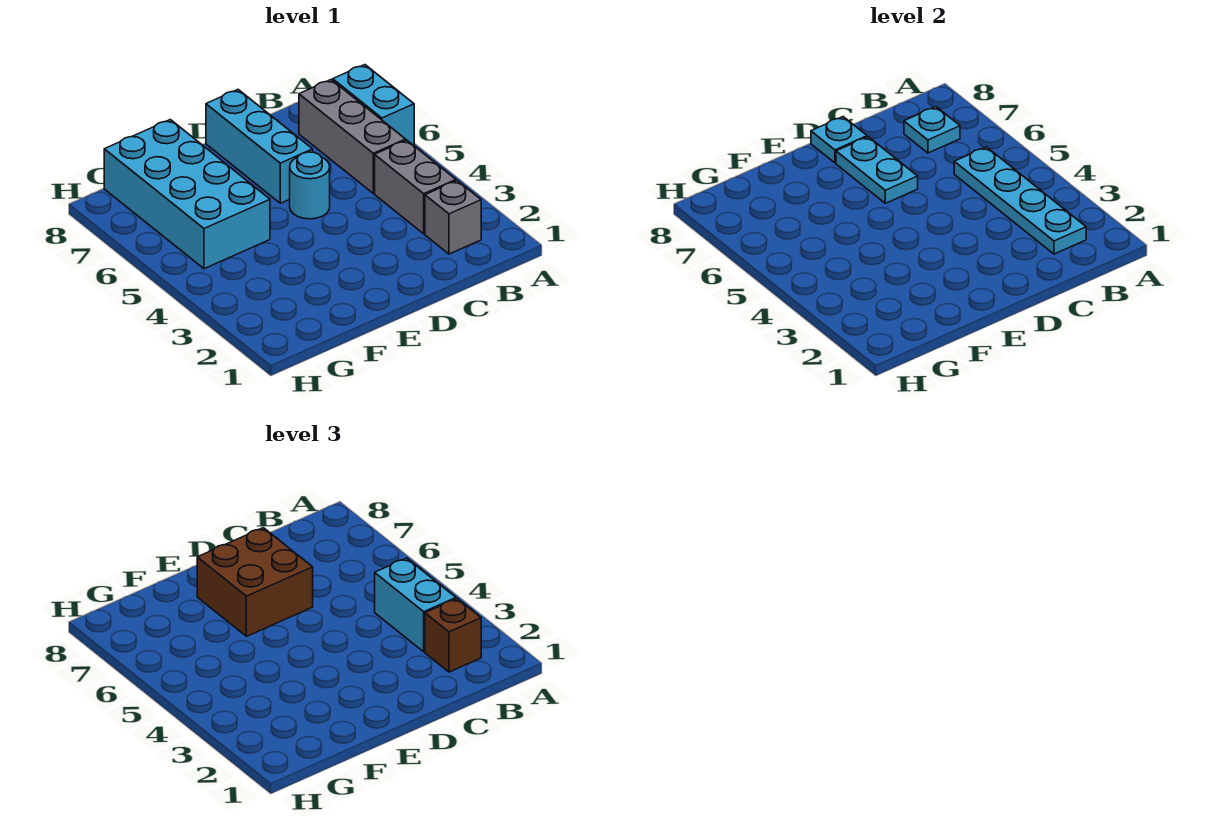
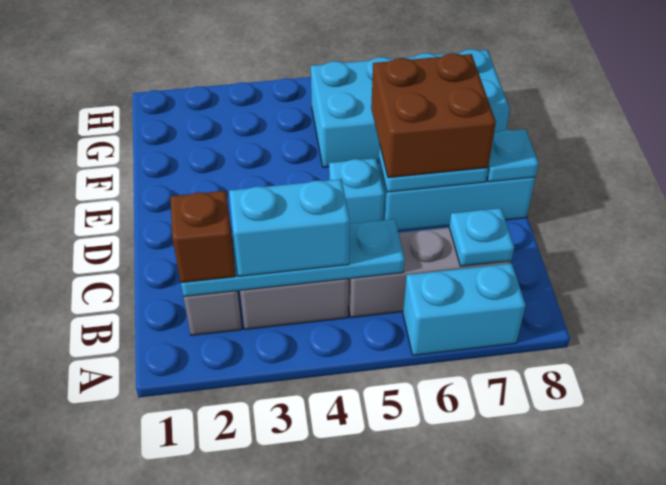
cyan round brick D5 level 1 -> cyan brick D5 level 1

